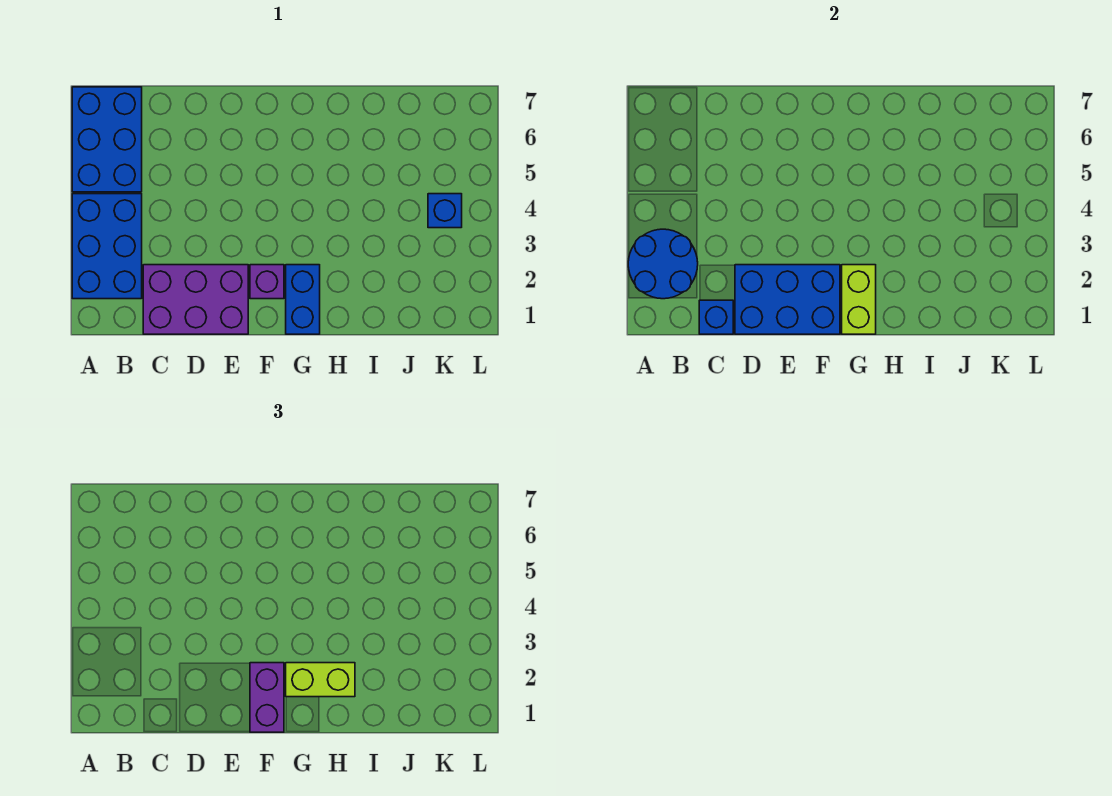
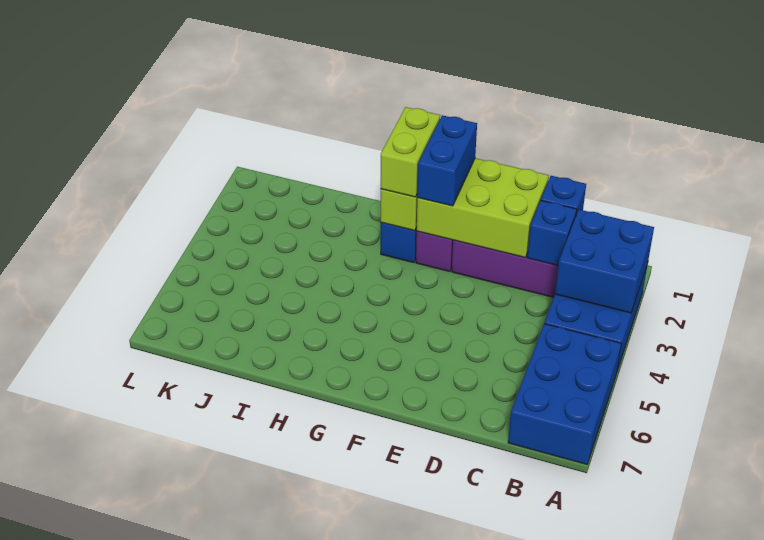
blue round brick A2:B3 level 2 -> blue brick A2:B3 level 2
blue brick D1:F2 level 2 -> lime brick D1:F2 level 2
purple brick F1:F2 level 3 -> blue brick F1:F2 level 3
lime brick G2:H2 level 3 -> lime brick G1:G2 level 3
blue brick K4 level 1 -> blue brick C2 level 2

